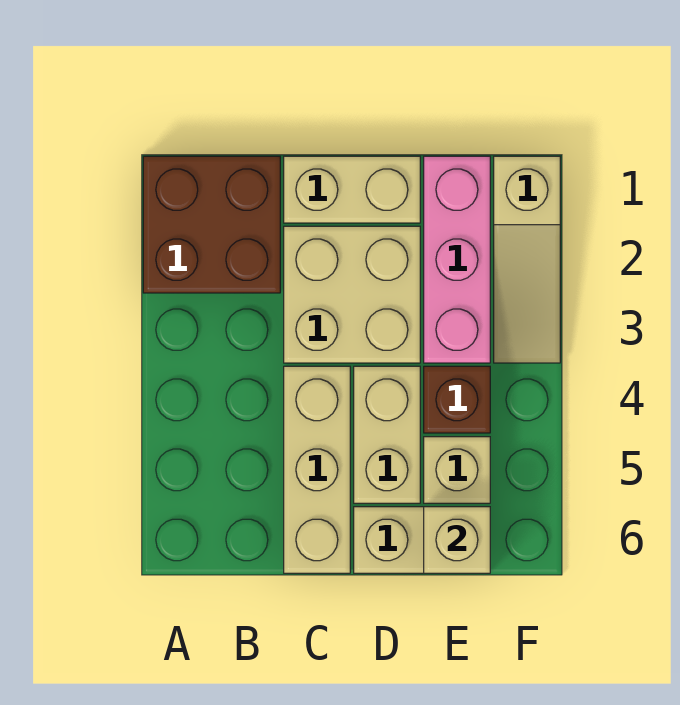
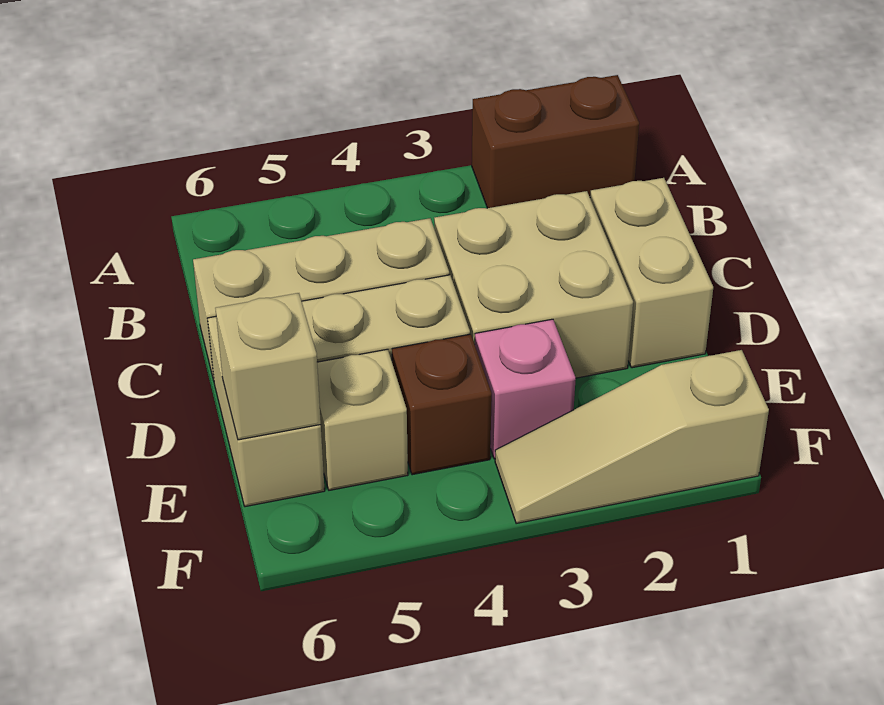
brown brick A1:B2 level 1 -> brown brick A1:A2 level 1
pink brick E1:E3 level 1 -> pink brick E3 level 1

